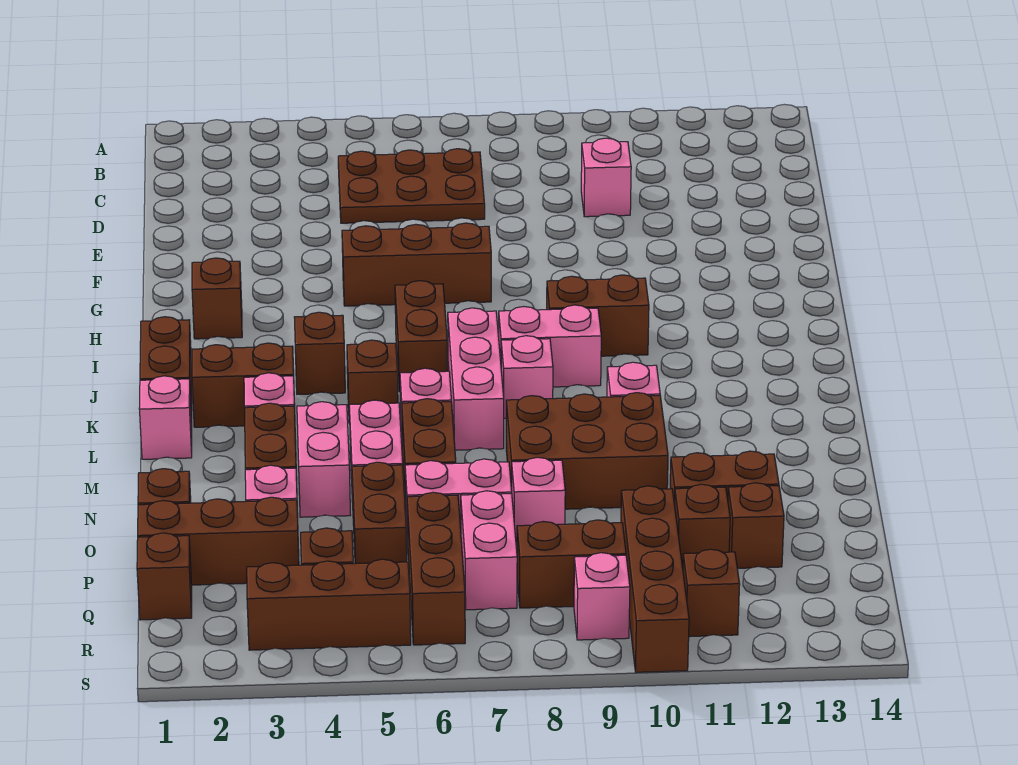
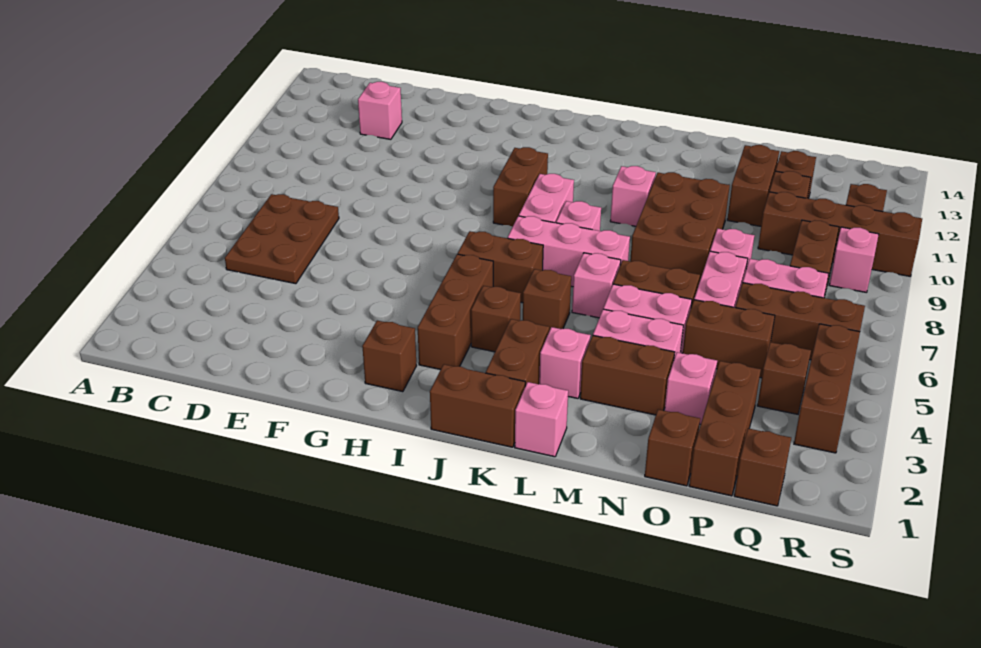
pink brick D10 level 1 -> pink brick D12 level 1
brown brick G5:G7 level 1 -> brown brick I3:I5 level 1

